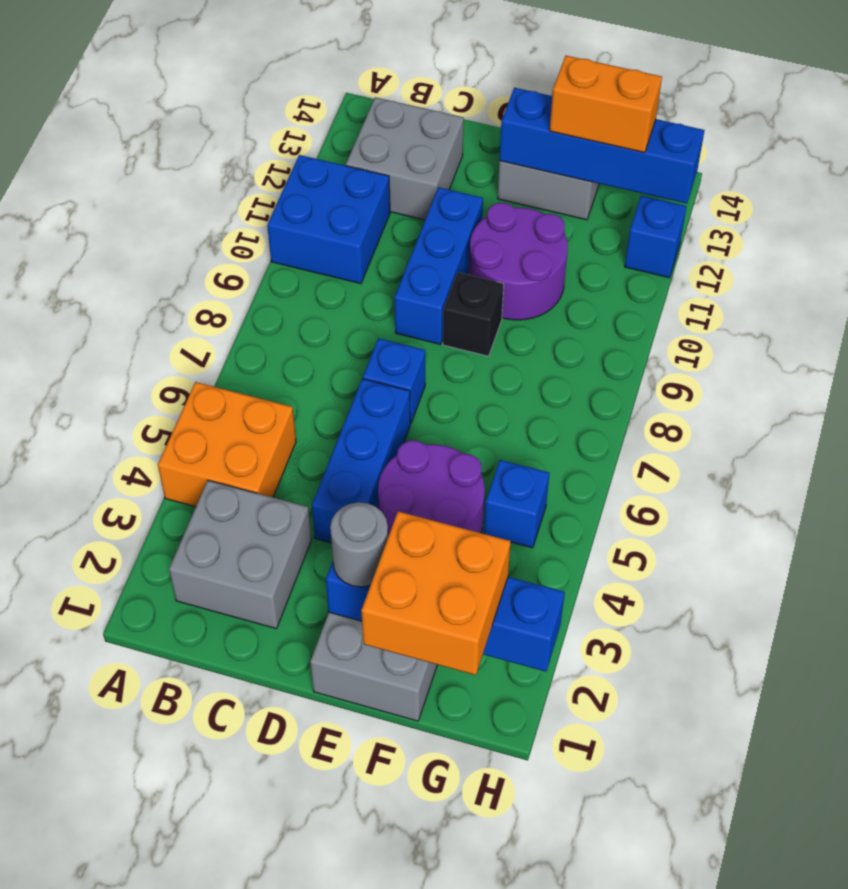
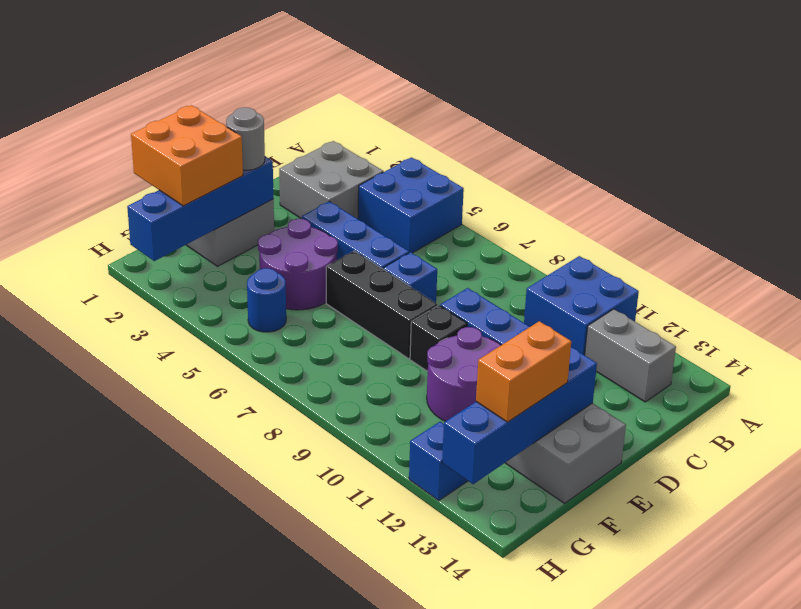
orange brick A4:B5 level 1 -> blue brick A4:B5 level 1
grey brick B12:C13 level 1 -> grey brick B12:B13 level 1
none -> black brick E6:E8 level 1
blue brick G5 level 1 -> blue round brick G5 level 1

